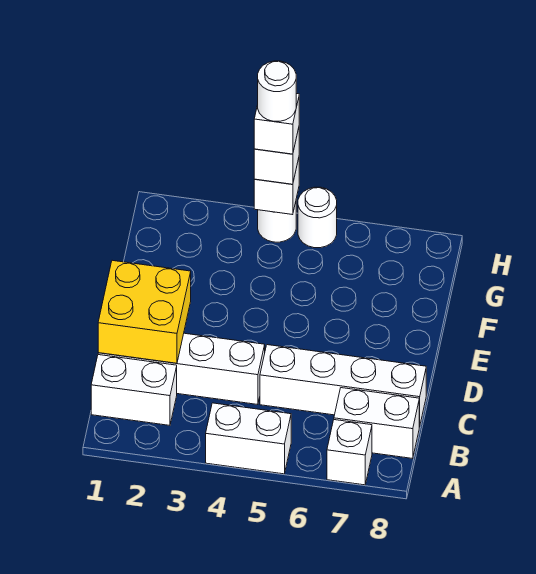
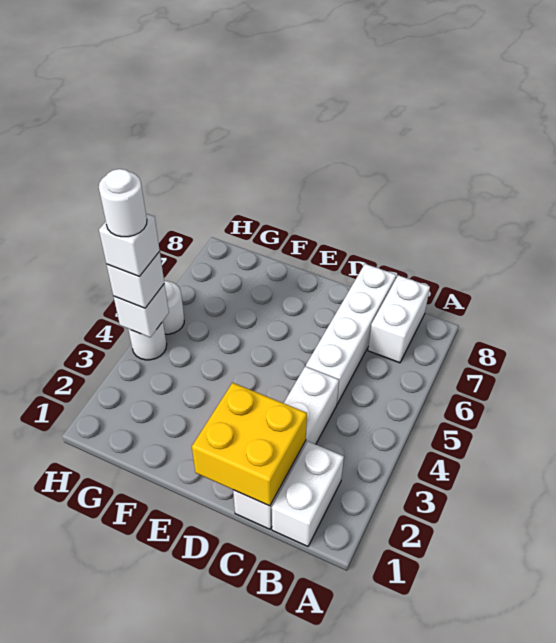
white brick A4:A5 level 1 -> none
white brick A7 level 1 -> none

